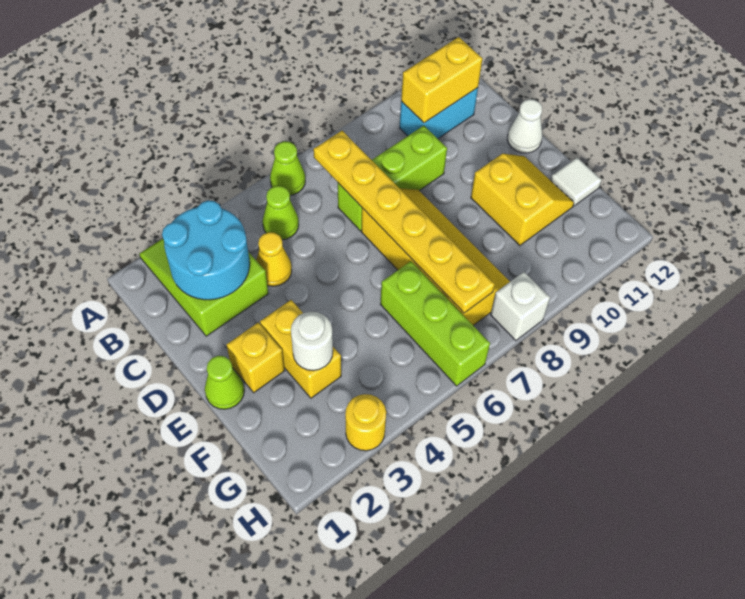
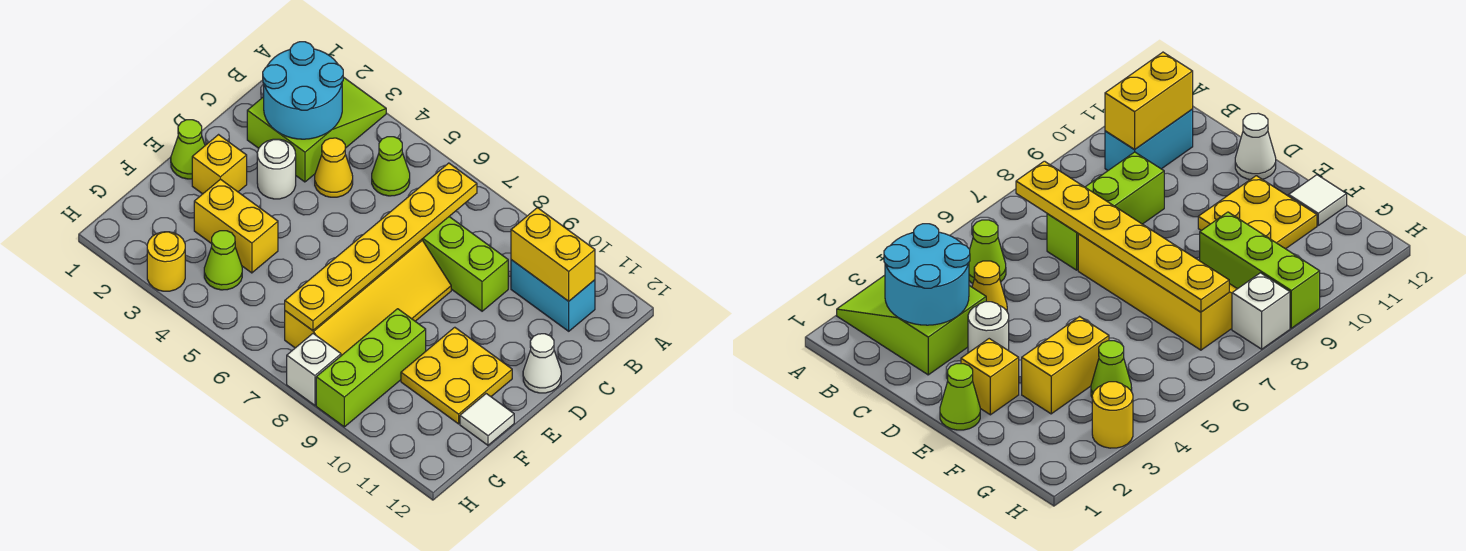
lime cone A6 level 1 -> lime cone G4 level 1
yellow brick E3:F3 level 1 -> yellow brick F3:F4 level 1
yellow slope E10:F11 level 1 top 10 -> yellow plate E10:F11 level 1
white round brick F3 level 2 -> white round brick D3 level 1
lime brick F6:H6 level 1 -> lime brick F9:H9 level 1

